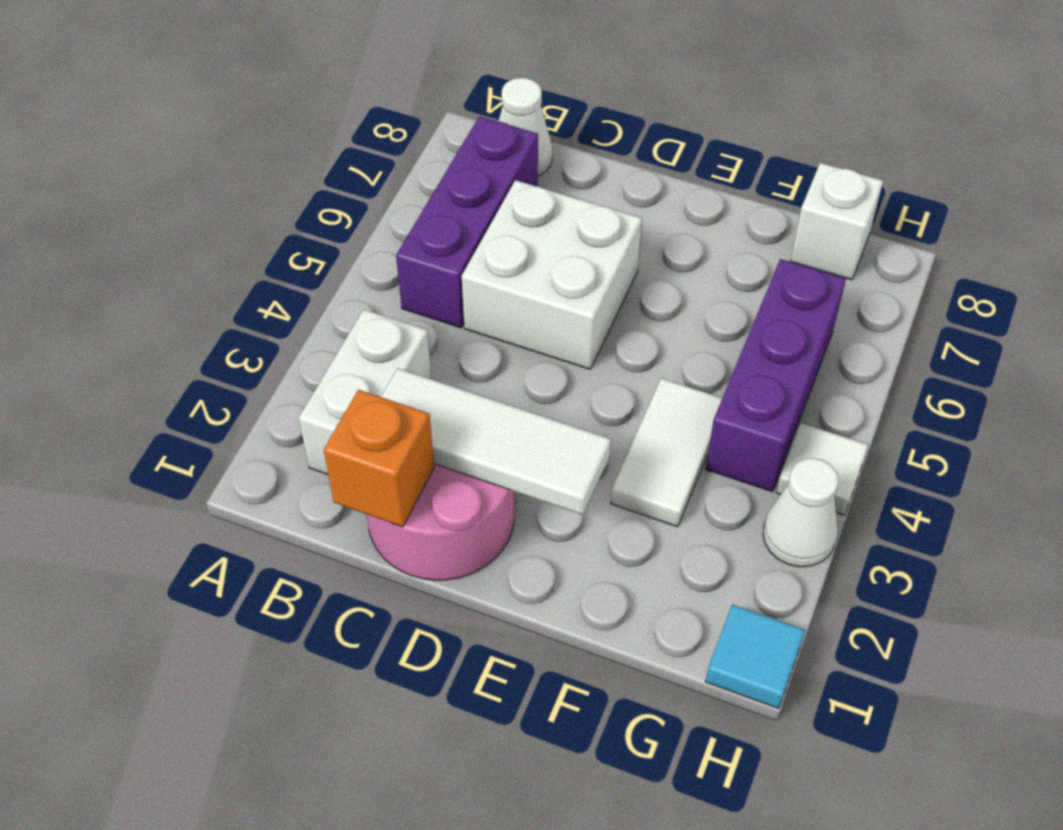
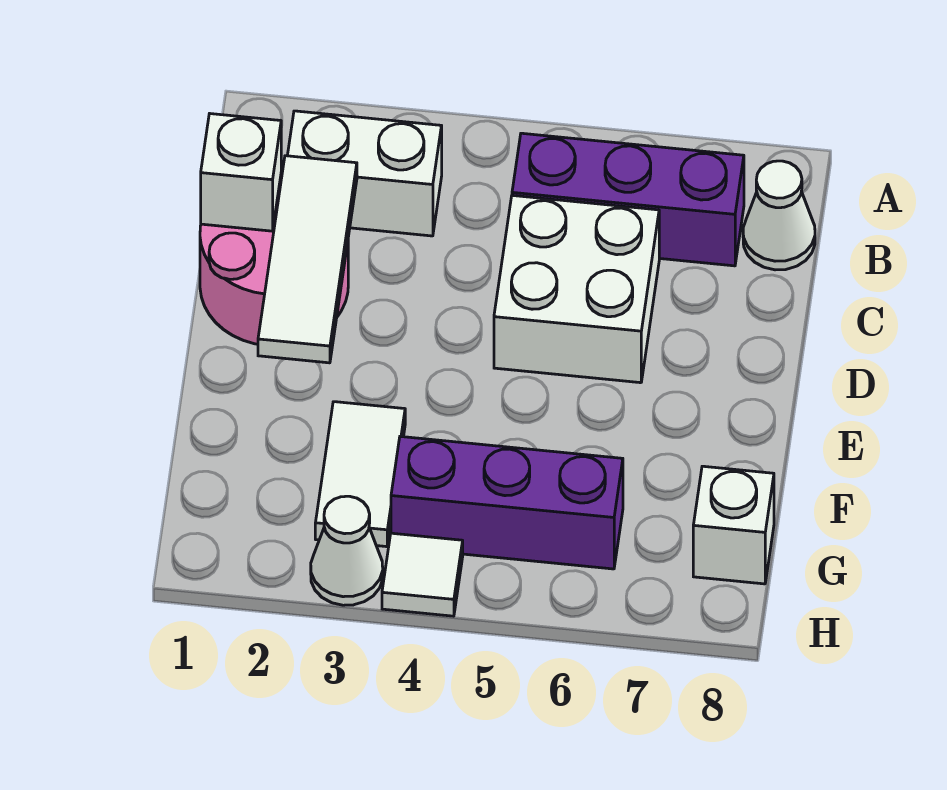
orange brick C1 level 2 -> white brick C1 level 2
white tile F3:F4 level 1 -> white tile F3:G3 level 1
cyan tile H1 level 1 -> none

